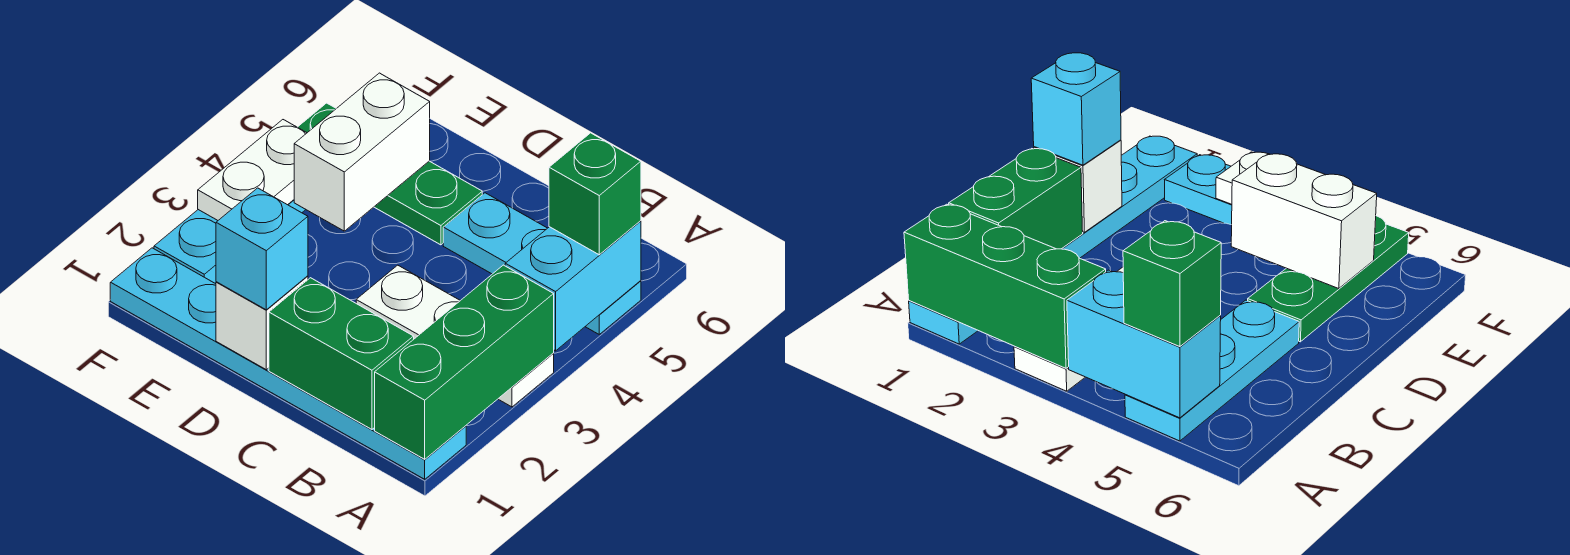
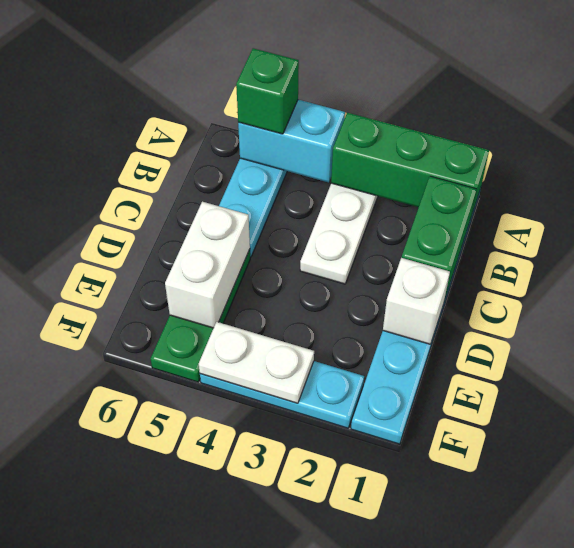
cyan brick D1 level 3 -> none
white brick E4:E5 level 2 -> white brick D5:E5 level 2

